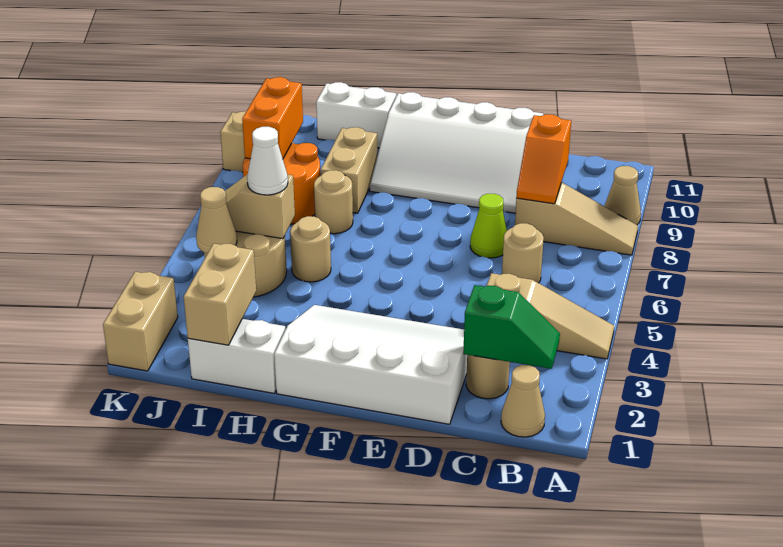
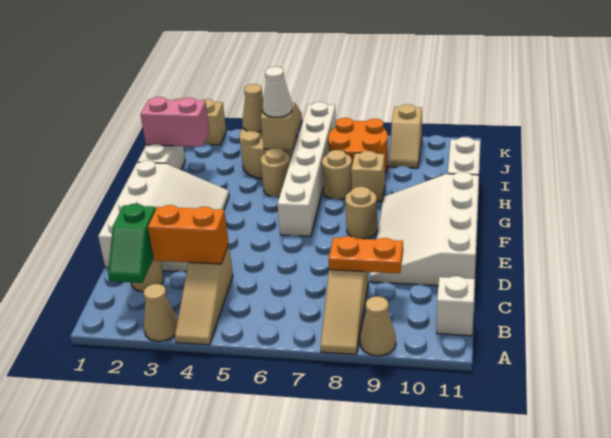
tan cone B1 level 1 -> tan cone A3 level 1
none -> white brick B11 level 1
tan round brick C6 level 1 -> tan round brick F8 level 1
orange slope C8:C9 level 2 top 9 -> orange plate C8:C9 level 2
lime cone D7 level 1 -> none
none -> white brick F6:K6 level 1
tan brick H8:H9 level 1 -> tan brick H8 level 1
tan brick I1:I2 level 2 -> pink brick I1:I2 level 2
orange brick J8:J9 level 2 -> orange brick C3:C4 level 2

